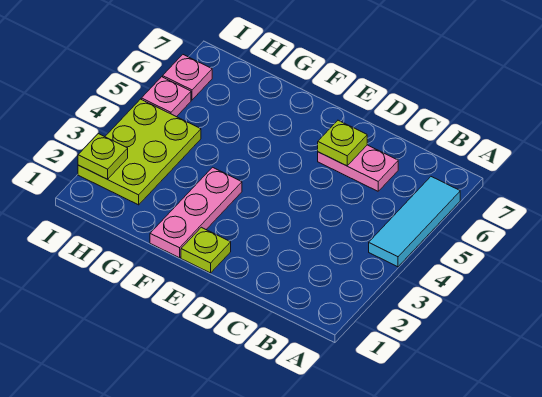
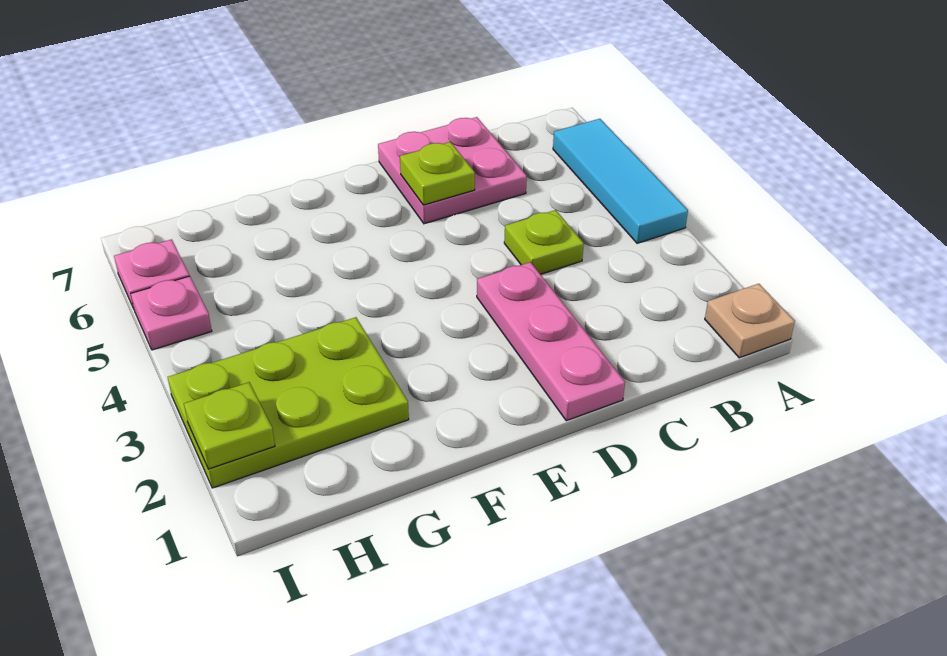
none -> tan plate A1 level 1
pink plate C6:D6 level 1 -> pink plate C6:D7 level 1
lime plate E1 level 1 -> lime plate C4 level 1
pink plate F1:F3 level 1 -> pink plate D1:D3 level 1
lime plate H2:I4 level 1 -> lime plate G2:I3 level 1

